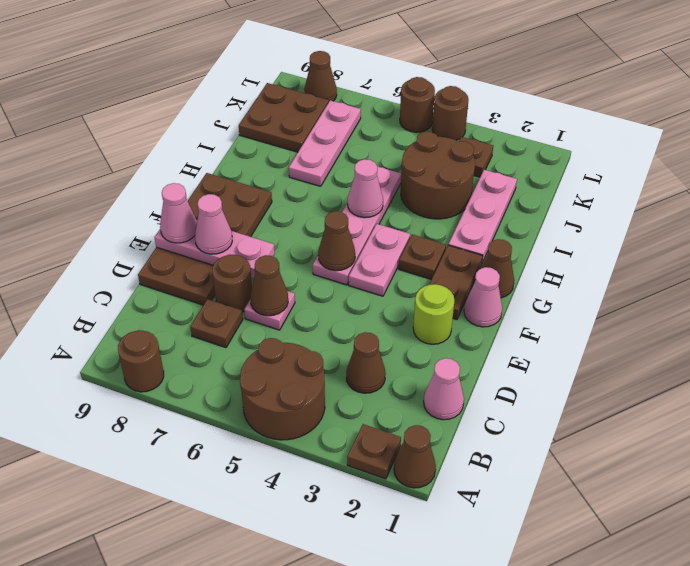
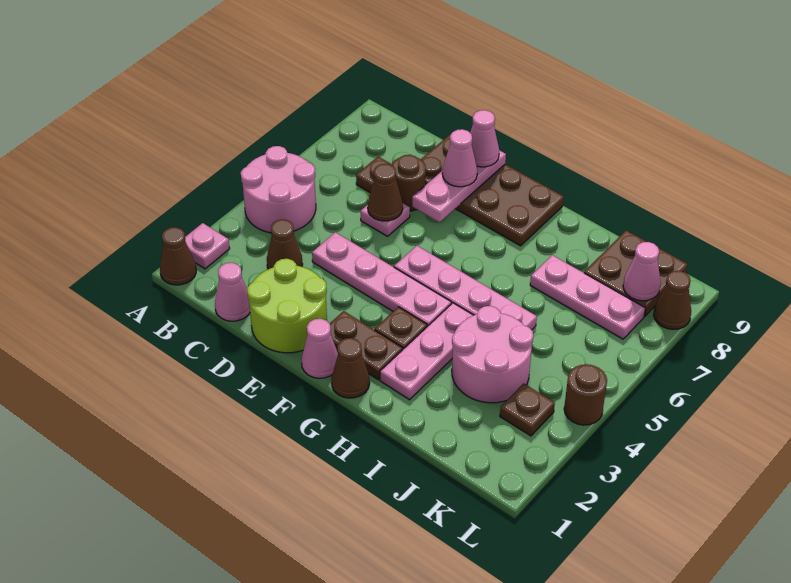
brown plate A2 level 1 -> pink plate A2 level 1
brown round brick A4:B5 level 1 -> pink round brick A4:B5 level 1
brown round brick A8 level 1 -> none
lime round brick E2 level 1 -> lime round brick D1:E2 level 1
pink plate F4:G4 level 1 -> pink plate D4:G4 level 1
brown cone F5 level 2 -> none
pink plate H2:J2 level 1 -> pink plate H2:H4 level 1
pink cone H5 level 2 -> pink cone K8 level 2
brown round brick I3:J4 level 1 -> pink round brick I3:J4 level 1
brown round brick L5 level 1 -> none

